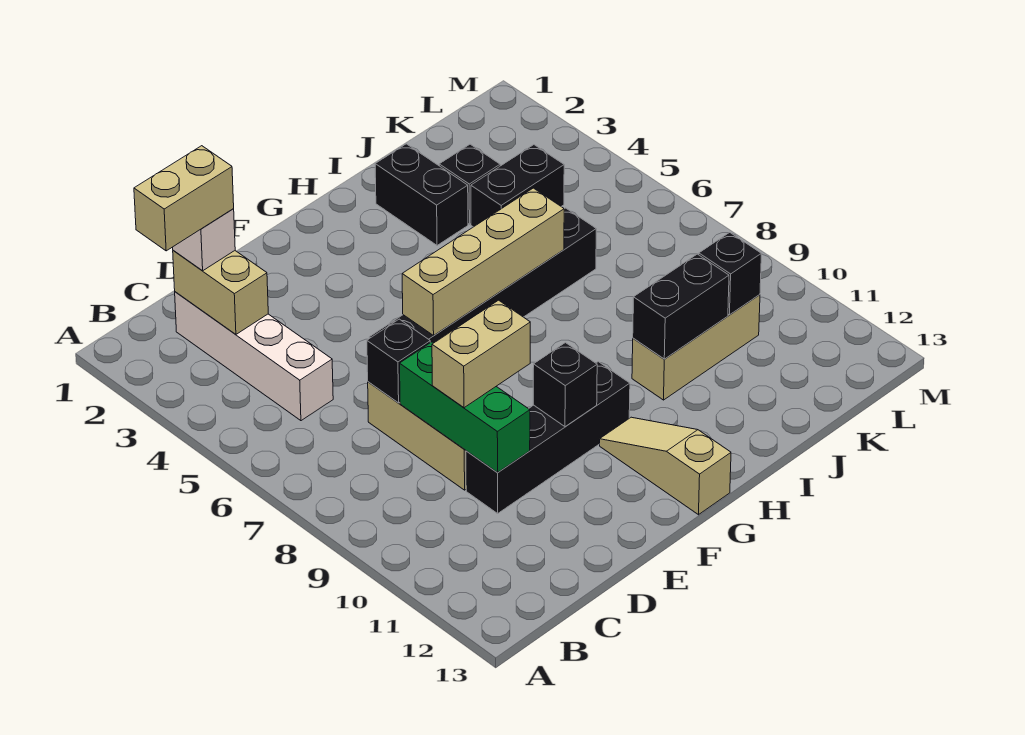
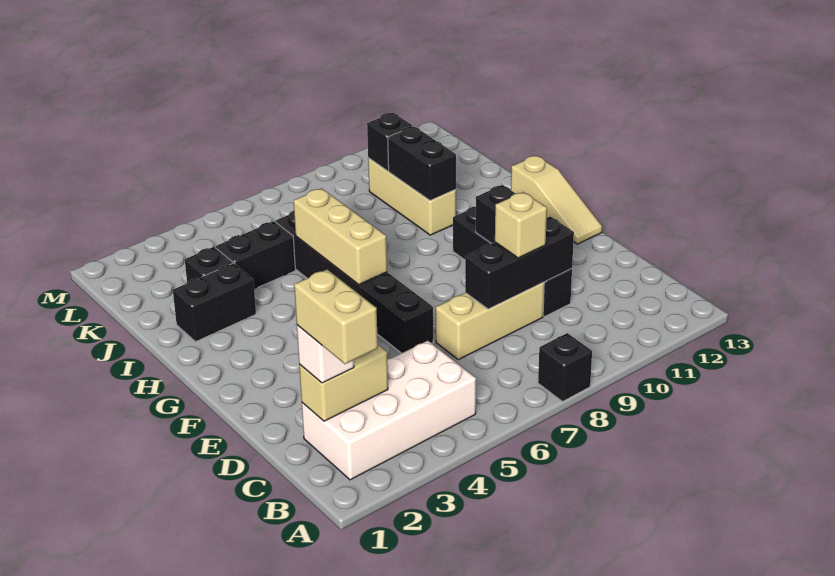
white brick C2:C5 level 1 -> white brick B2:C5 level 1
black brick D7 level 2 -> black brick A8 level 1
green brick D8:D10 level 2 -> black brick D8:D10 level 2
tan brick D9:E9 level 3 -> tan brick D9 level 3
tan brick F6:I6 level 2 -> tan brick G6:I6 level 2
tan slope G11:G13 level 1 top 13 -> tan slope F13:H13 level 1 top H
black brick J4:K4 level 1 -> black brick J4:J5 level 1

